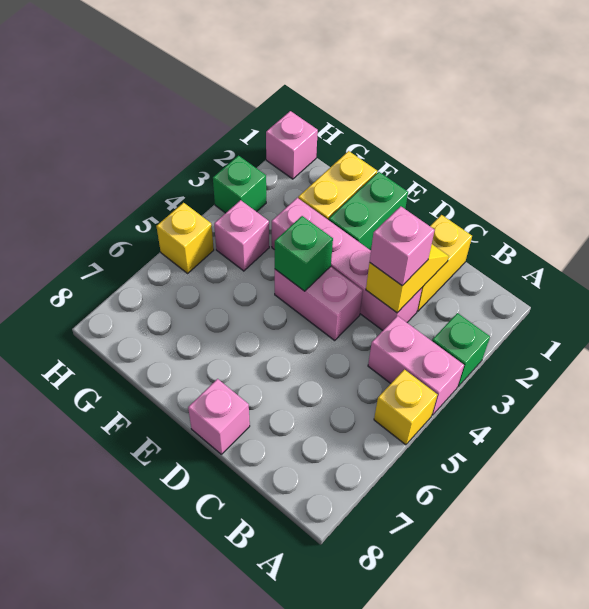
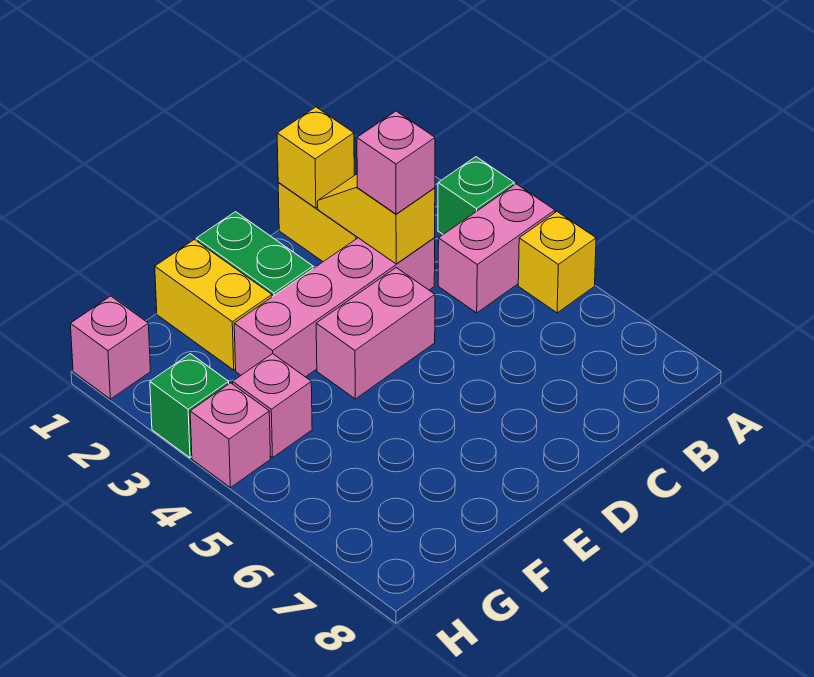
pink brick D8 level 1 -> pink brick H4 level 1
green brick E4 level 2 -> none
yellow brick H5 level 1 -> yellow brick C1 level 2

